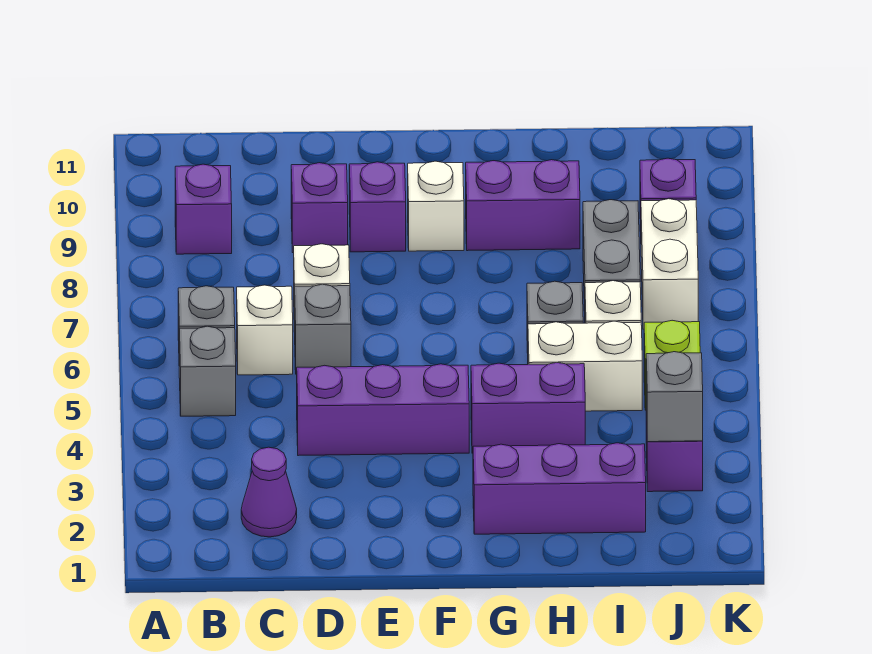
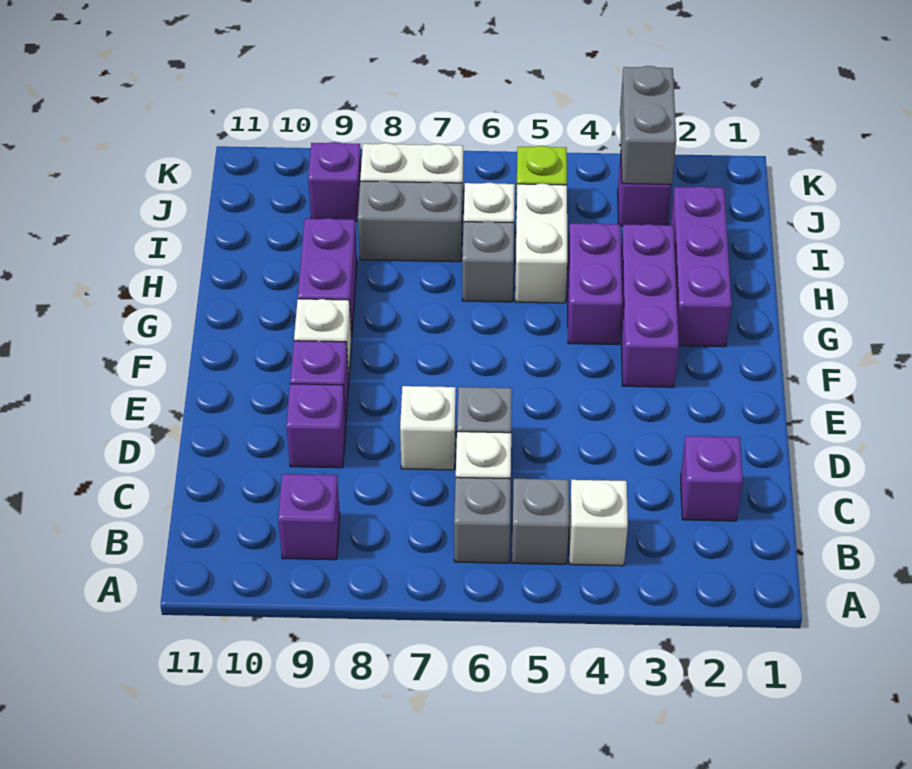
none -> white brick B4 level 1
purple cone C2 level 1 -> purple brick C2 level 1
purple brick D4:F4 level 1 -> purple brick F3:H3 level 1
grey brick J3 level 2 -> grey brick J3:K3 level 2

